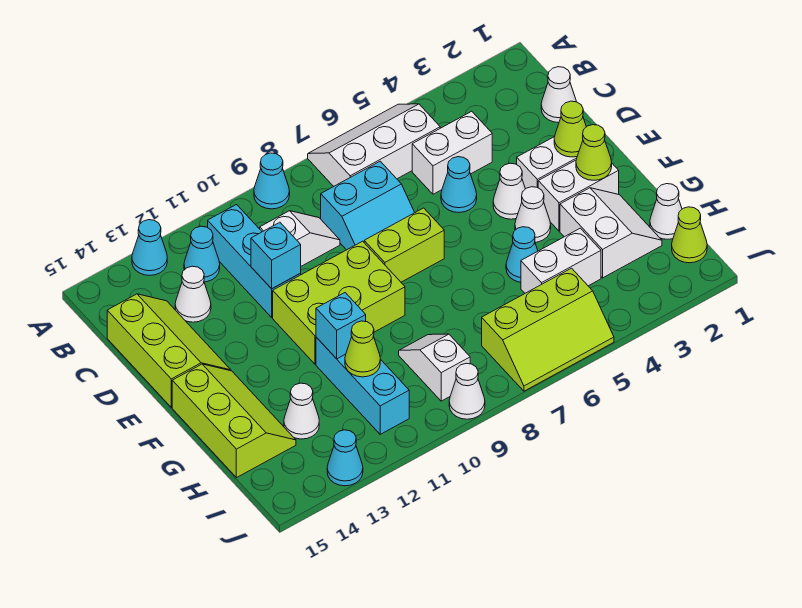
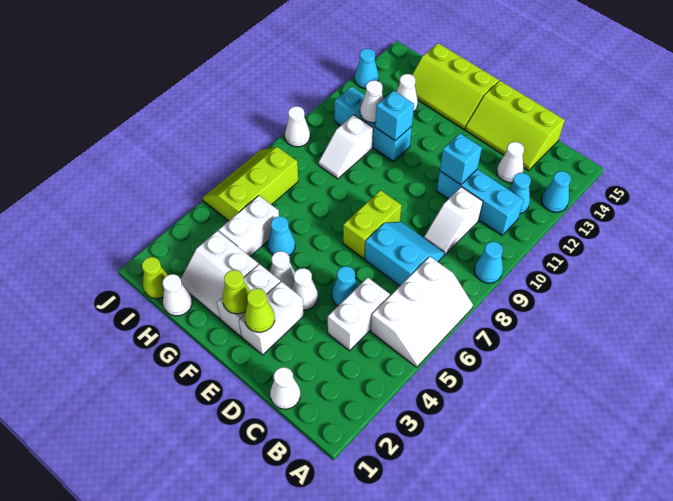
cyan slope C7:D8 level 1 top C -> cyan slope C7:D8 level 1 top 7
lime brick E9:F11 level 1 -> none
white slope H9:I9 level 1 top I -> white slope H9:H10 level 1 top 10
lime cone H11 level 2 -> white cone H11 level 2

